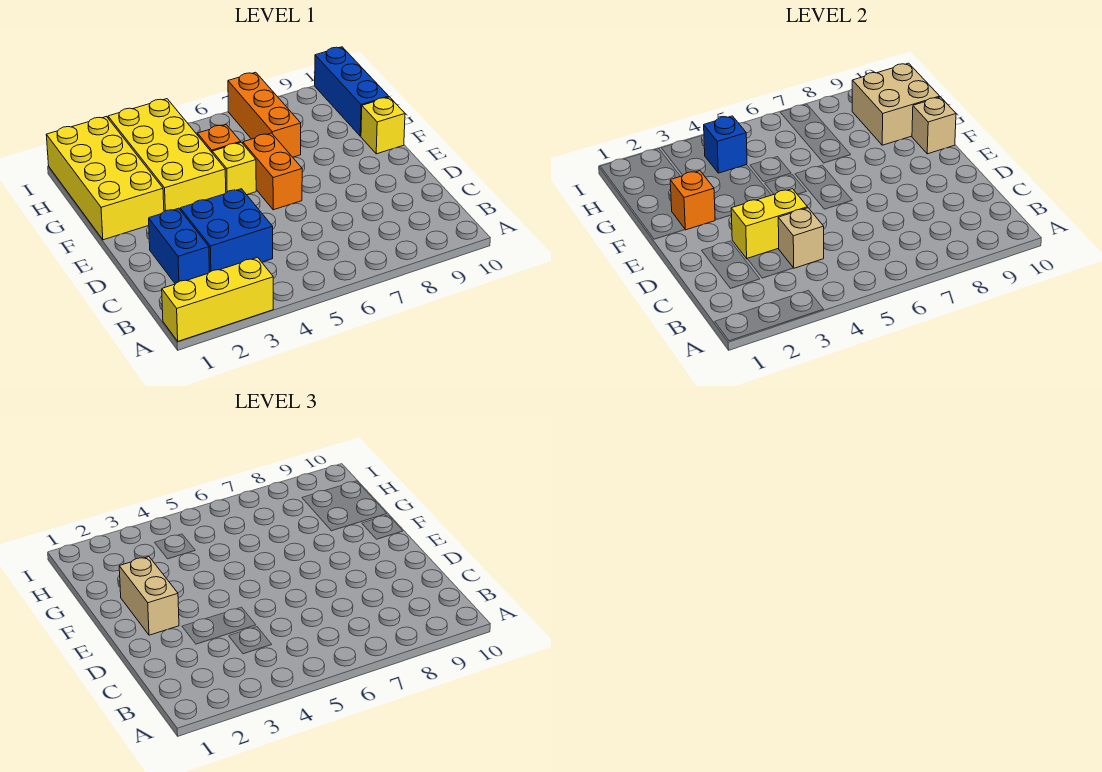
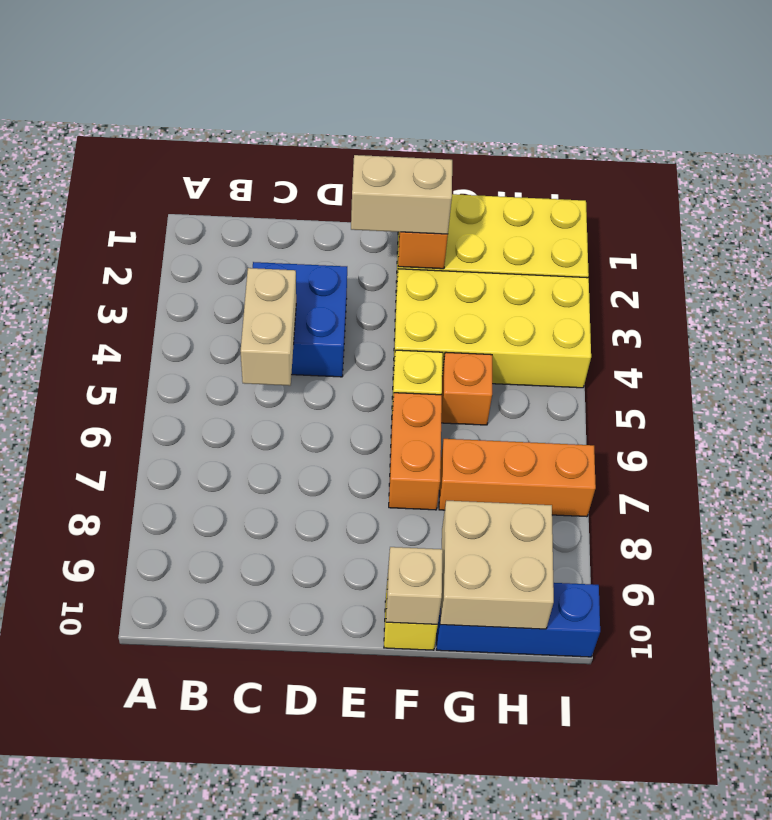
yellow brick A1:A3 level 1 -> none
blue brick C2:D2 level 1 -> none
tan brick C4 level 2 -> tan brick C4:C5 level 2
yellow brick D3:D4 level 2 -> none
orange brick E6:F6 level 1 -> orange brick F6:F7 level 1
blue brick H4 level 2 -> none

